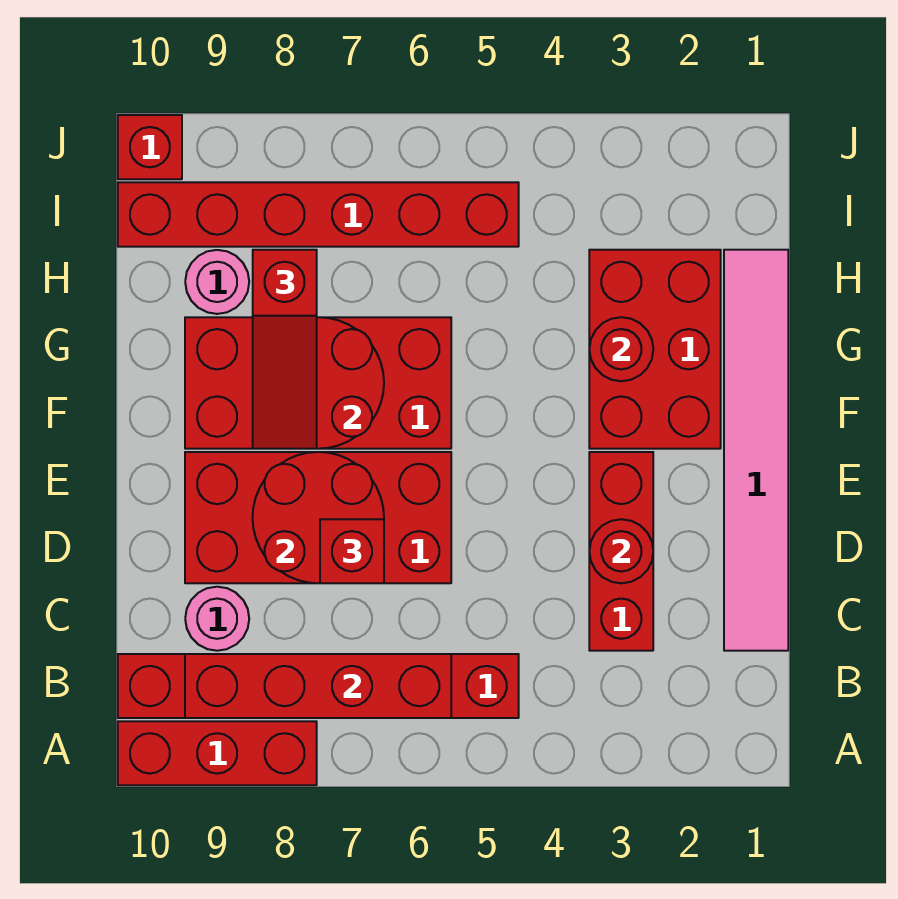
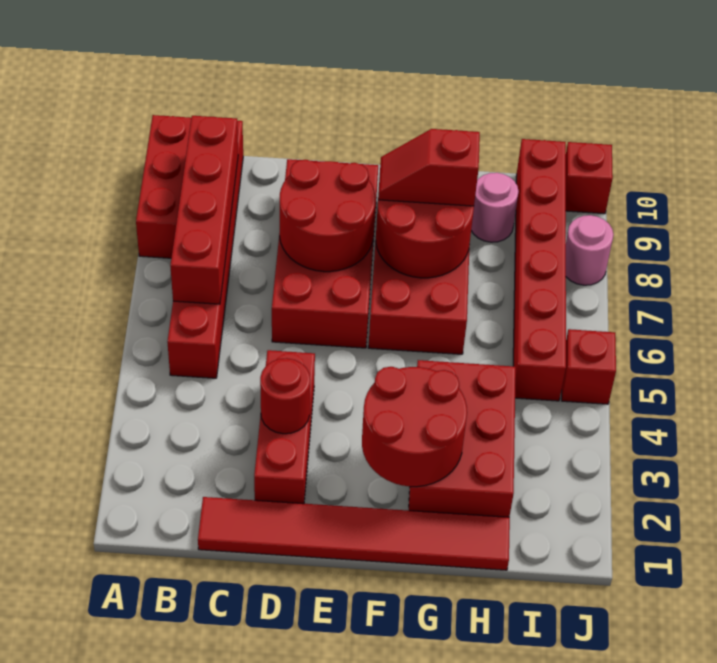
pink tile C1:H1 level 1 -> red tile C1:H1 level 1
red brick C3:E3 level 1 -> red brick D2:D4 level 1
pink round brick C9 level 1 -> pink round brick J8 level 1
red brick D7 level 3 -> red brick J5 level 1
red brick F2:H3 level 1 -> red brick G2:H4 level 1
red slope F8:H8 level 3 top H -> red slope F8:G8 level 3 top G
red round brick G3 level 2 -> red round brick F2:G3 level 2

